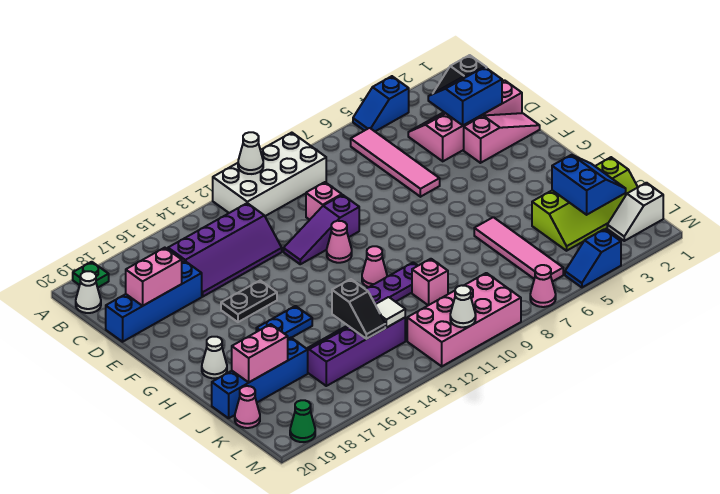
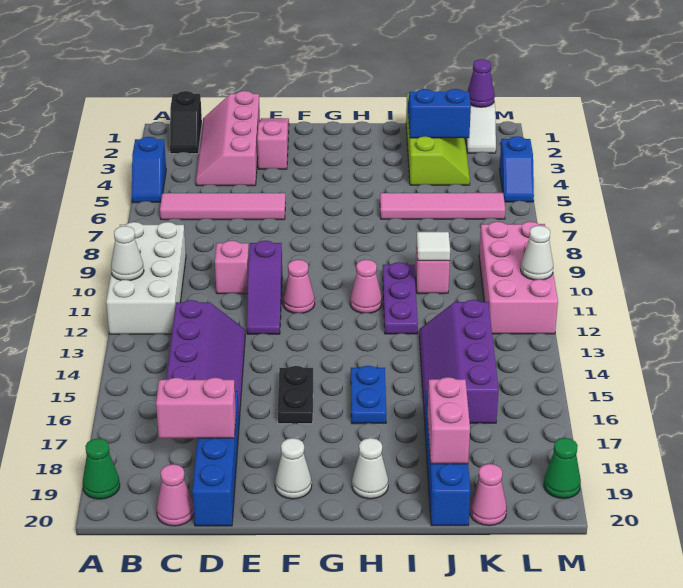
green plate A19 level 1 -> green cone A19 level 1
white cone B20 level 1 -> white cone F19 level 1
blue slope C2:D3 level 2 top D -> none
pink brick D18:D19 level 2 -> pink brick C18:D18 level 2
black slope J14:K14 level 2 top J -> none
white tile K13 level 2 -> white tile J10 level 2
none -> purple cone L1 level 2
pink cone M7 level 1 -> pink cone C20 level 1

